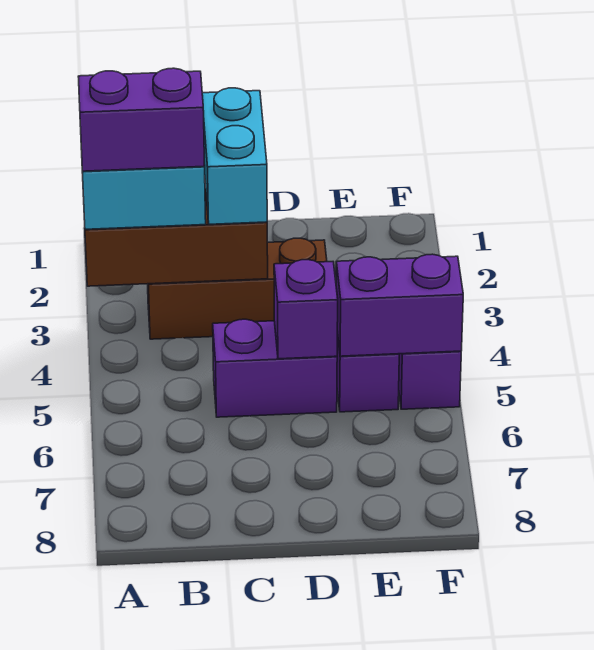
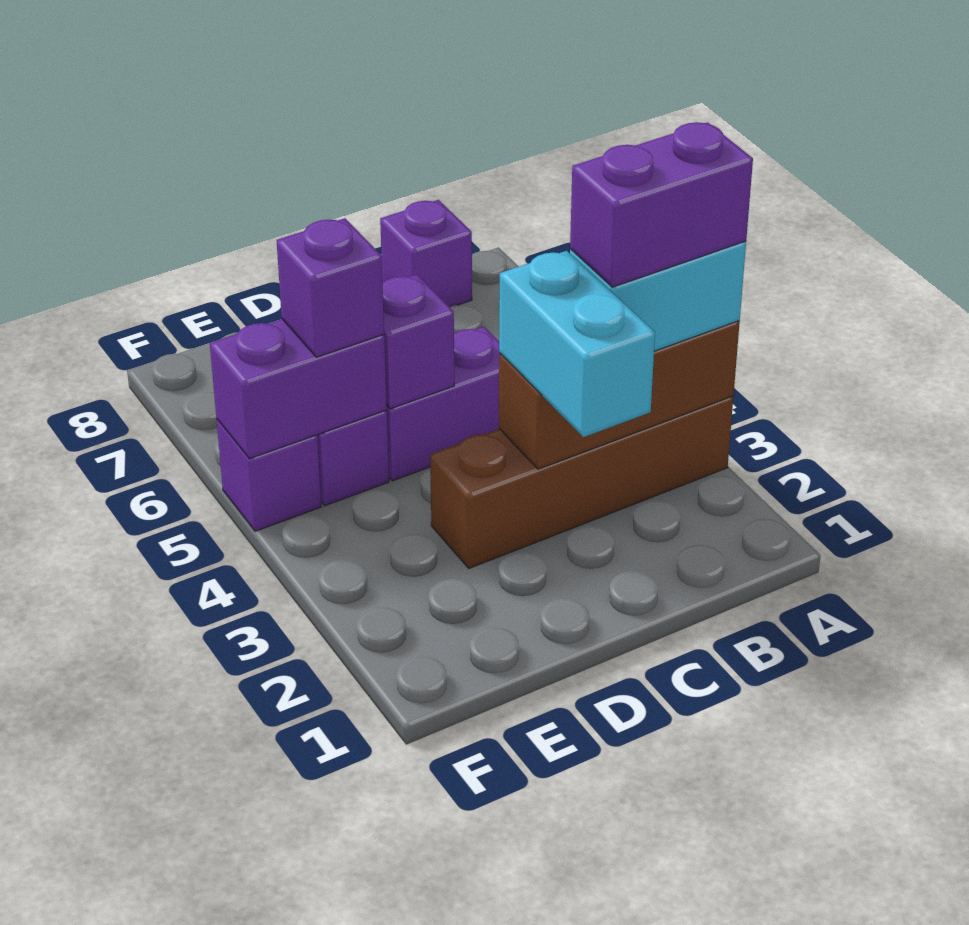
brown brick B3:D3 level 1 -> brown brick A3:D3 level 1
none -> purple brick B8 level 1
none -> purple brick E5 level 3

